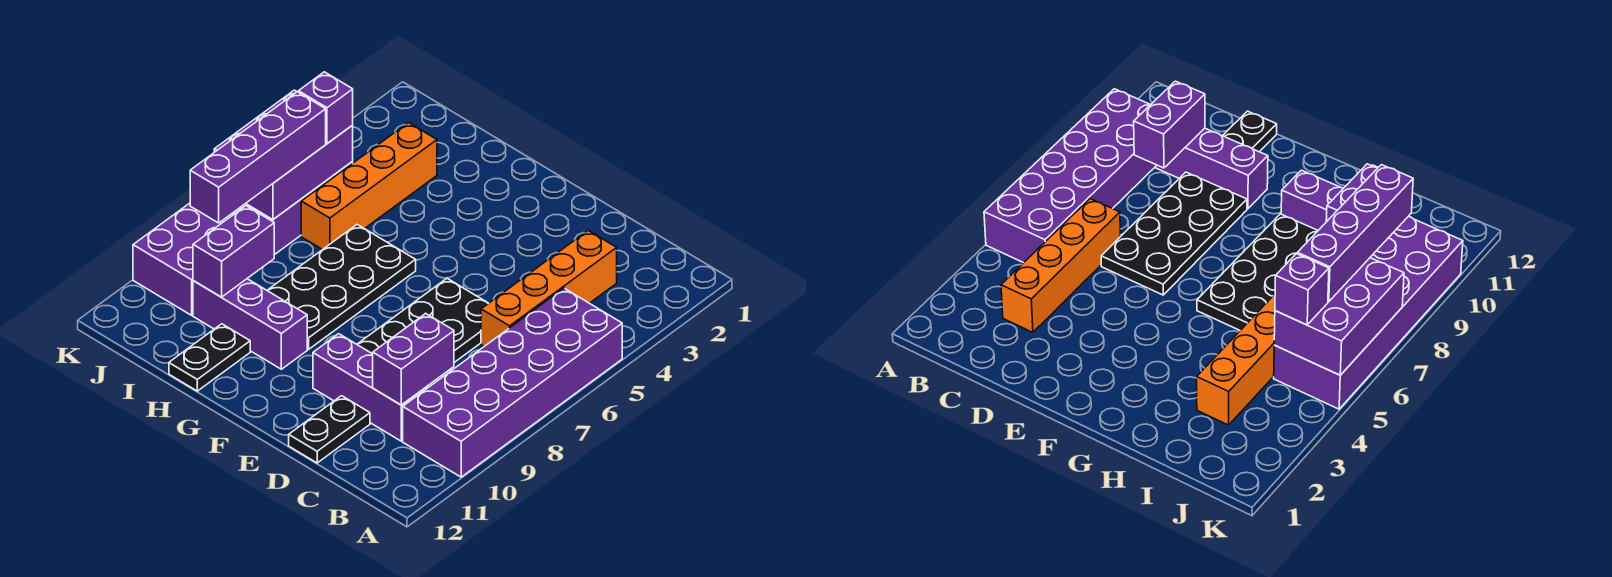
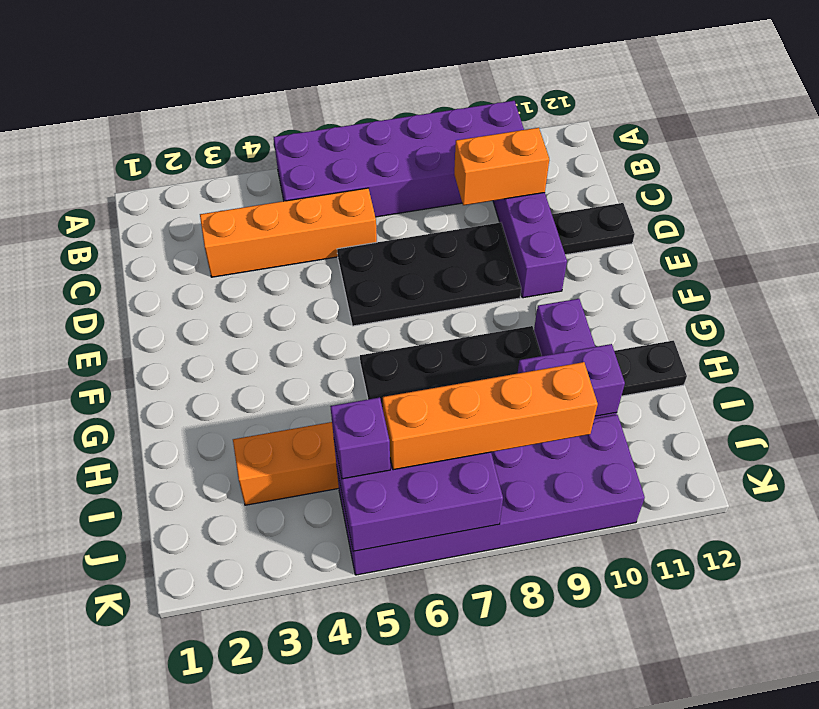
purple brick C9:C10 level 2 -> orange brick C9:C10 level 2
purple brick J6:J9 level 3 -> orange brick J6:J9 level 3

